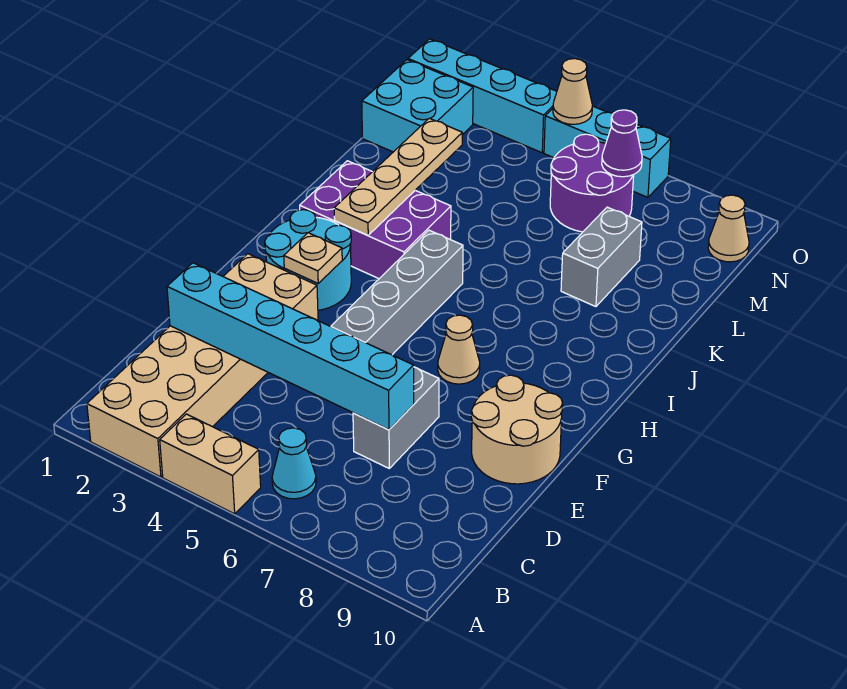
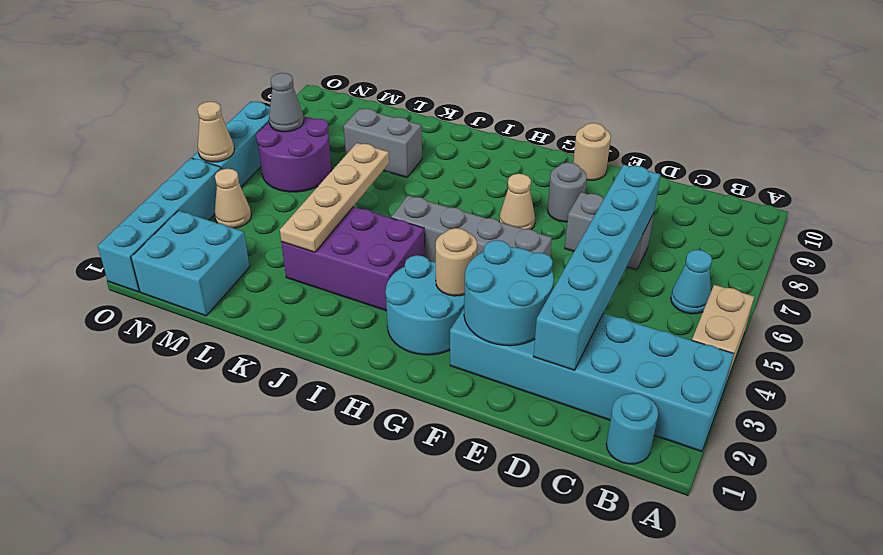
tan brick A2:F3 level 1 -> cyan brick A2:F3 level 1
none -> cyan round brick B1 level 1
none -> cyan round brick E2:F3 level 2
tan round brick E9:F10 level 1 -> tan round brick F10 level 1
none -> grey round brick F8 level 1
tan plate G3 level 2 -> tan round brick G3 level 2
purple brick I2:J4 level 1 -> purple brick I3:K4 level 1
tan plate I3:L3 level 2 -> tan plate K3:K6 level 2
purple cone N7 level 2 -> grey cone N7 level 2
tan cone N10 level 1 -> tan cone N4 level 1

